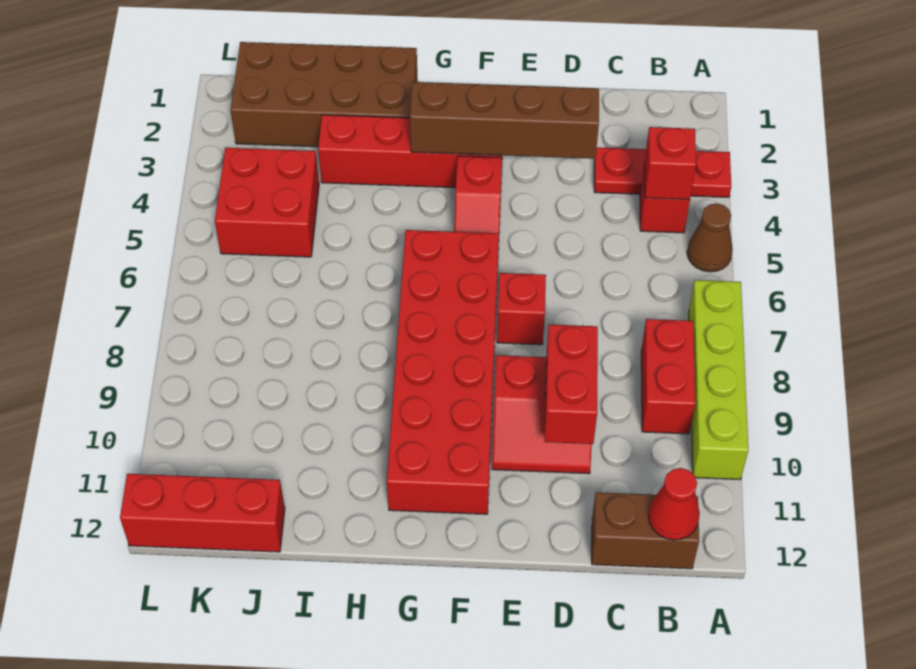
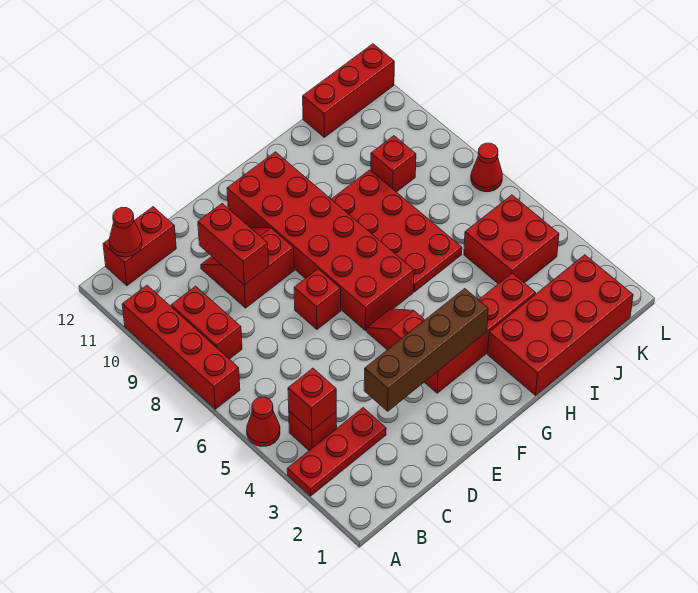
brown cone A5 level 1 -> red cone A5 level 1
lime brick A7:A10 level 1 -> red brick A7:A10 level 1
brown brick B12:C12 level 1 -> red brick B12:C12 level 1
brown brick H1:K2 level 1 -> red brick H1:K2 level 1
none -> red plate H6:I9 level 1
none -> red brick J9 level 1
none -> red cone L7 level 1

